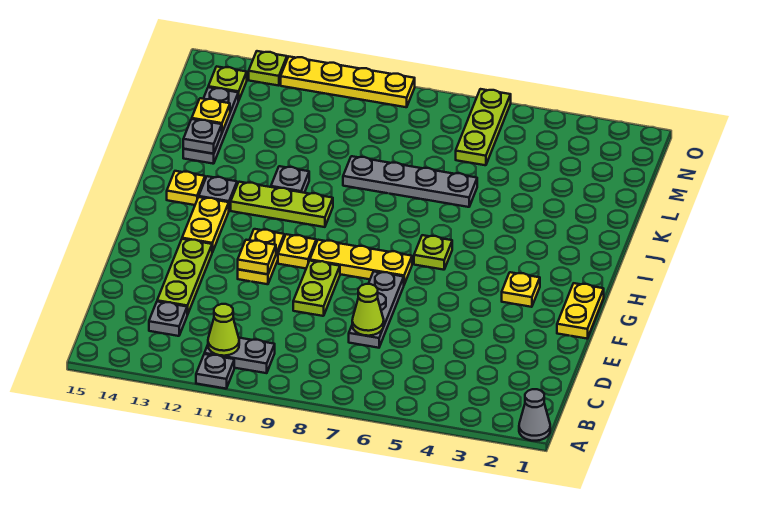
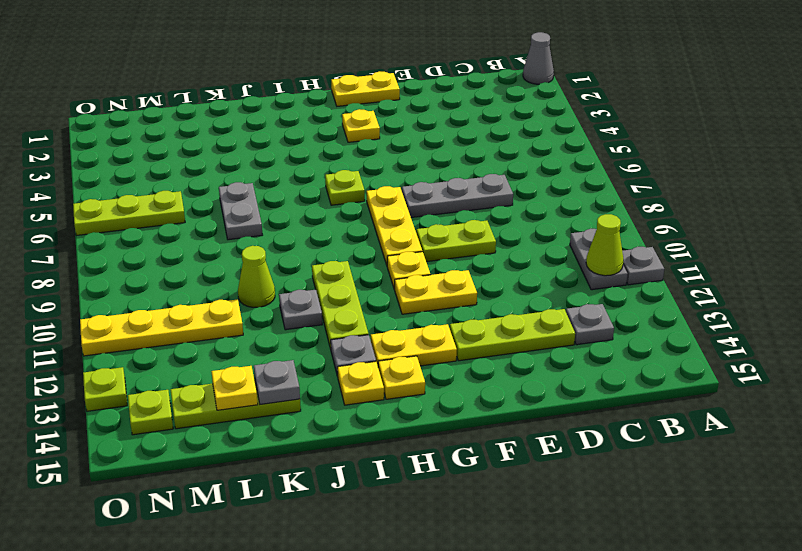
lime cone D7 level 2 -> lime cone K10 level 1
yellow plate F11 level 2 -> yellow plate H14 level 1
grey plate K6:K9 level 1 -> grey plate K6:K7 level 1
grey plate K14:M14 level 1 -> lime plate K14:M14 level 1
yellow plate O9:O12 level 1 -> yellow plate L11:O11 level 1

